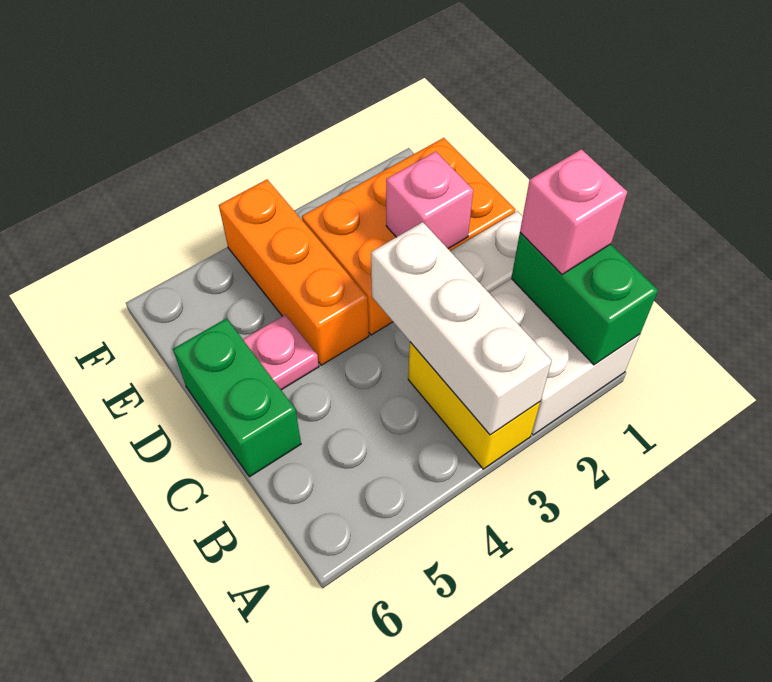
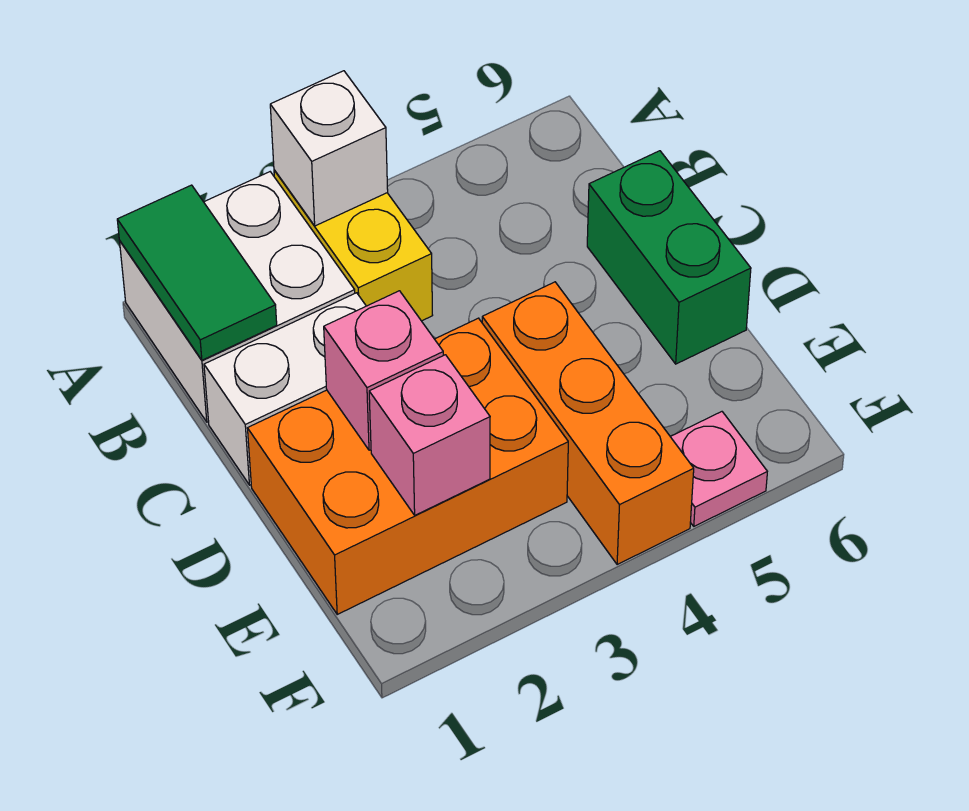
green brick A1:B1 level 2 -> green tile A1:B1 level 2
white brick A3:C3 level 2 -> white brick A3 level 2
pink brick B1 level 3 -> pink brick E2 level 2
pink plate D5 level 1 -> pink plate F5 level 1

